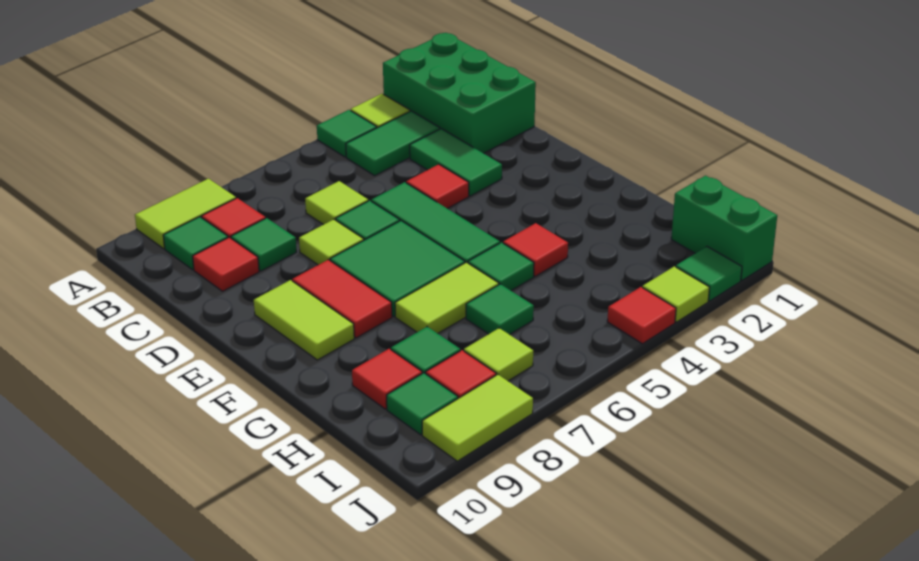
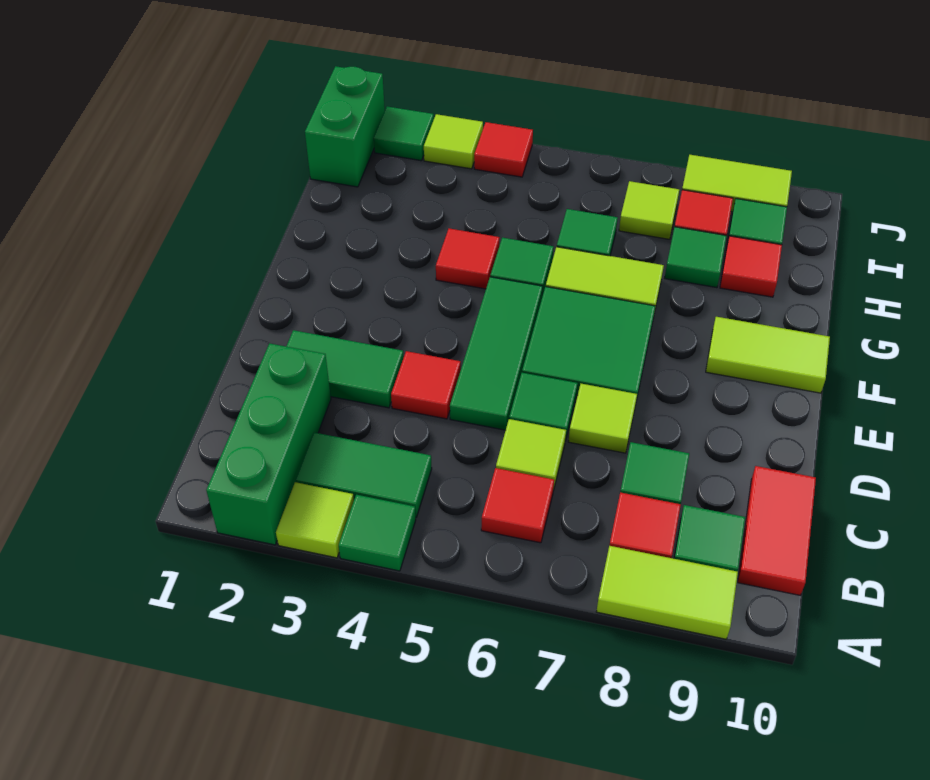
green brick A1:C2 level 1 -> green brick A2:C2 level 1
green tile C3:D3 level 1 -> green tile D2:D3 level 1
red tile C9 level 1 -> red tile B6 level 1
red tile E8:F8 level 1 -> red tile B10:C10 level 1
lime tile E9:F9 level 1 -> lime tile F9:F10 level 1

